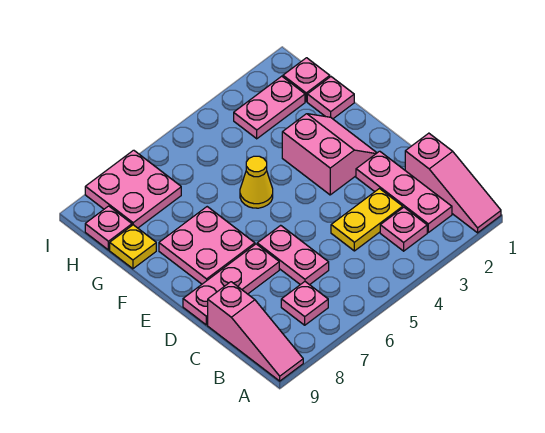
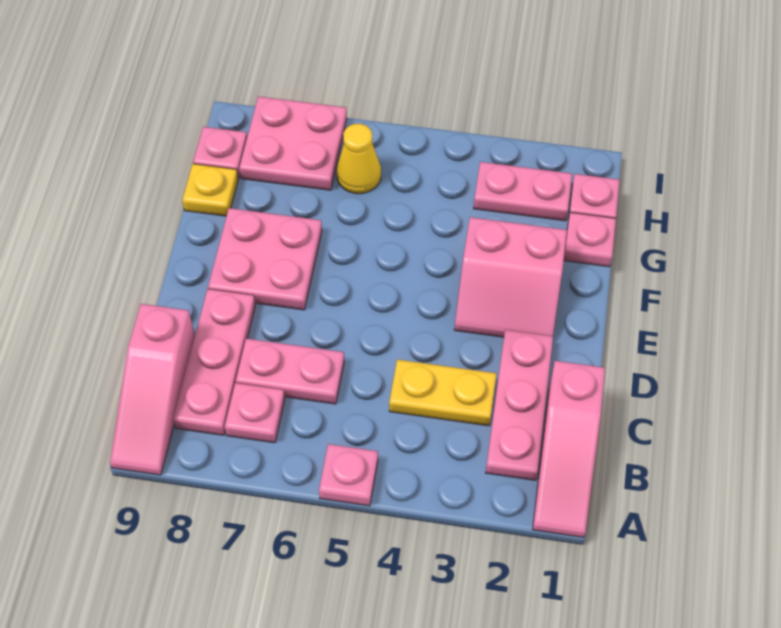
pink plate B3 level 1 -> pink plate A5 level 1
pink plate C6:D6 level 1 -> pink plate C6:C7 level 1
pink plate D7:D9 level 1 -> pink plate B8:D8 level 1
pink slope E2:F3 level 1 top 3 -> pink slope E2:F3 level 1 top F
yellow cone F5 level 1 -> yellow cone H6 level 1

